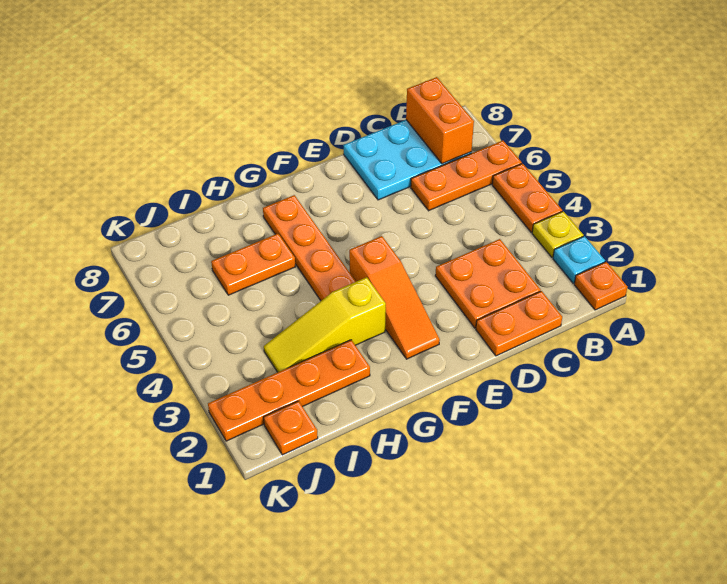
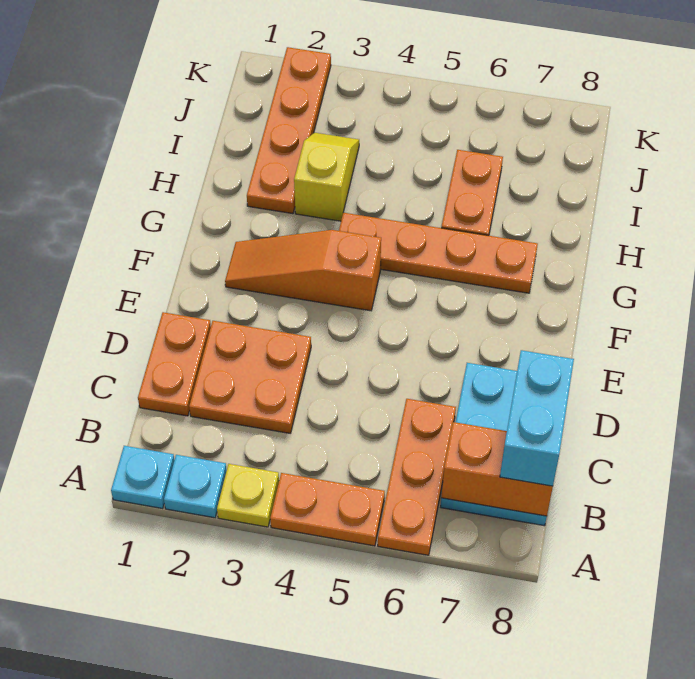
orange plate A1 level 1 -> cyan plate A1 level 1
none -> cyan brick B8:C8 level 3
yellow slope G3:I3 level 1 top G -> yellow slope H3:I3 level 1 top H
orange plate J1 level 1 -> none

